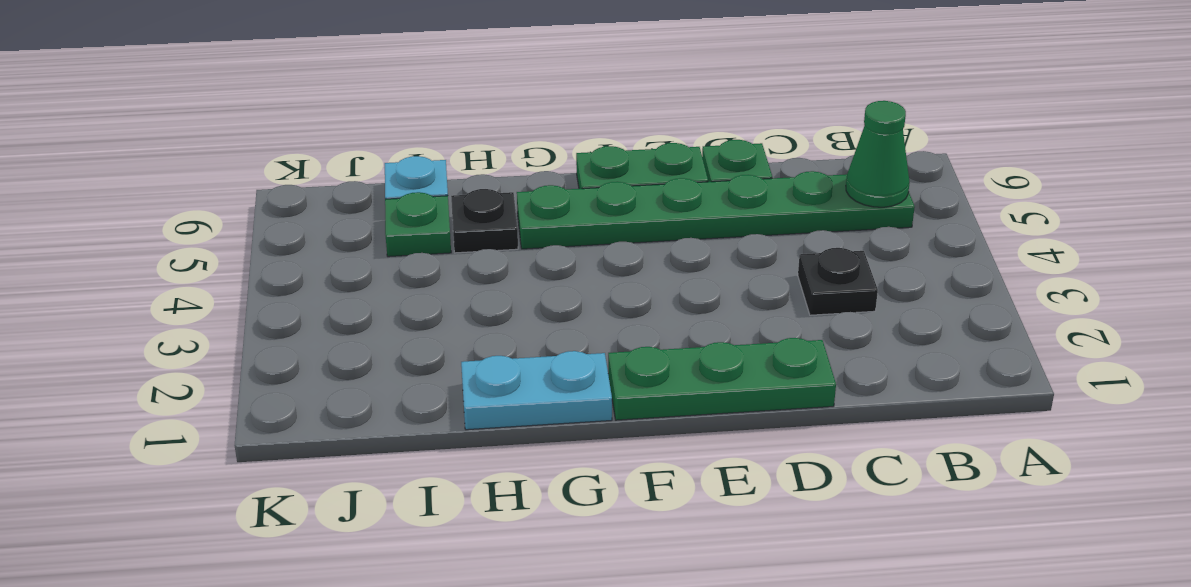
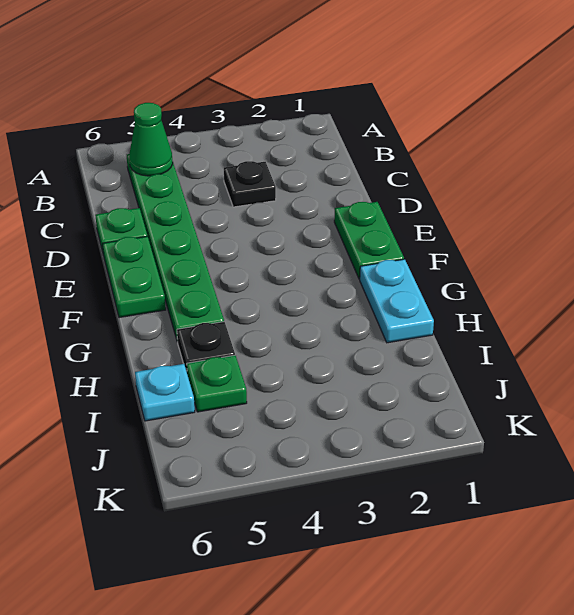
green plate D1:F1 level 1 -> green plate E1:F1 level 1

